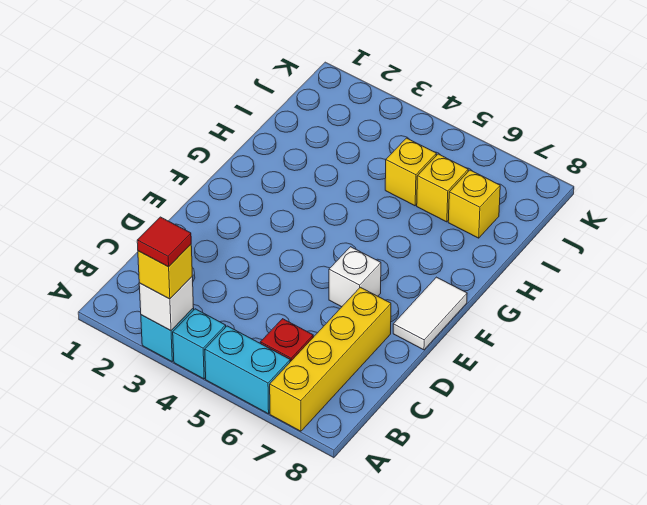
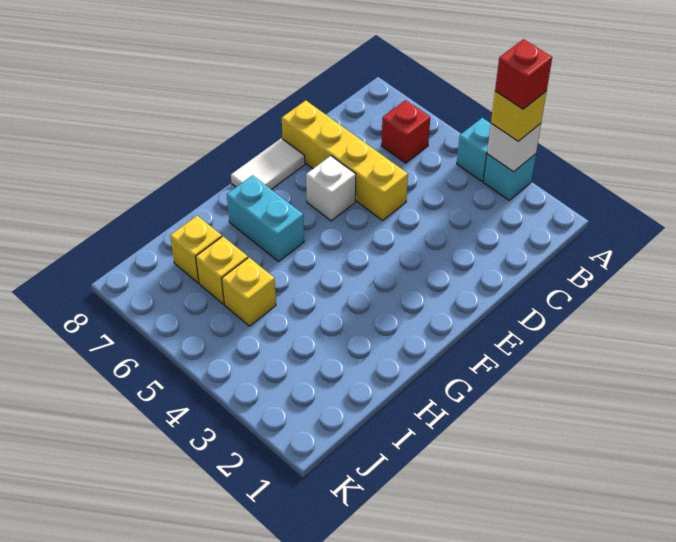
red tile A3 level 4 -> red brick A3 level 4
cyan brick A5:A6 level 1 -> cyan brick G6:G7 level 1
yellow brick A7:D7 level 1 -> yellow brick D5:D8 level 1

